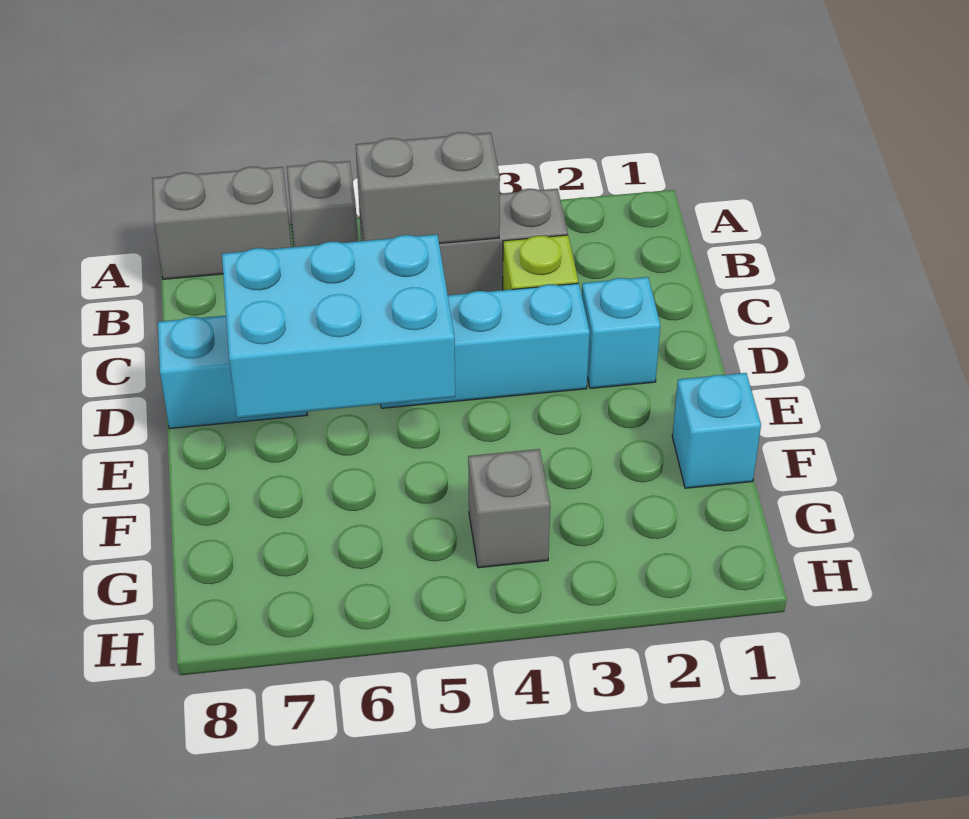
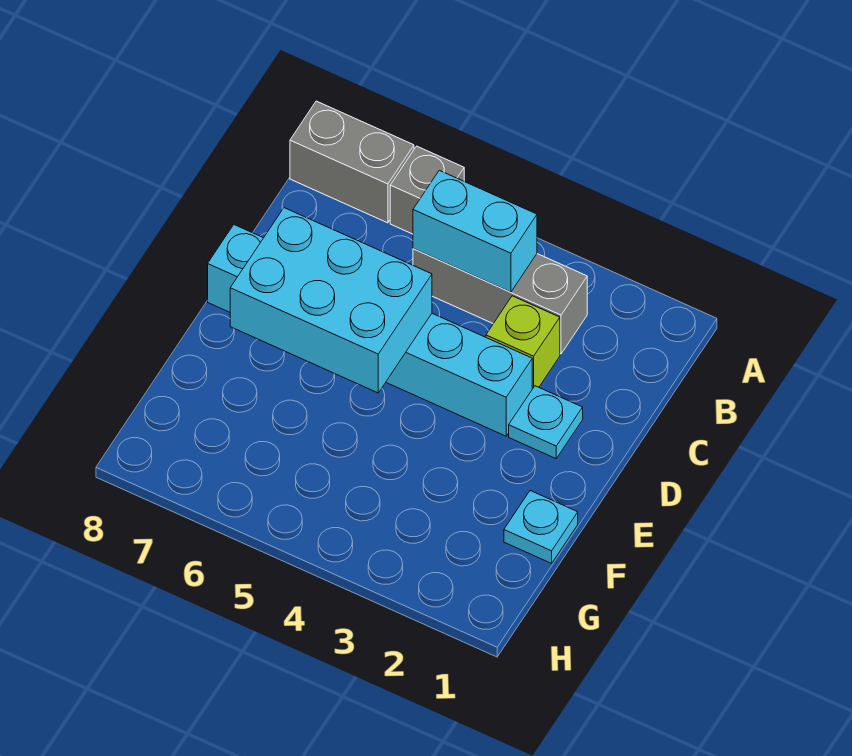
grey brick B4:B5 level 2 -> cyan brick B4:B5 level 2
cyan brick D2 level 1 -> cyan plate D2 level 1
cyan brick F1 level 1 -> cyan plate F1 level 1
grey brick G4 level 1 -> none

